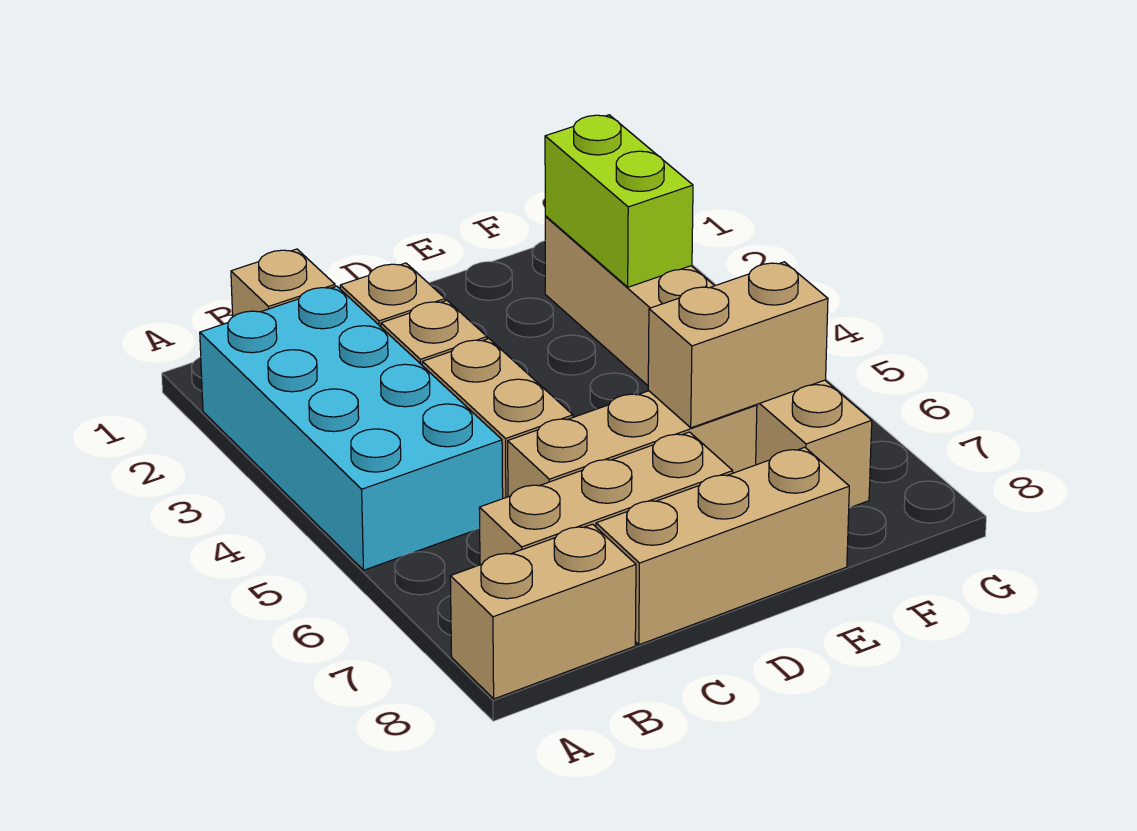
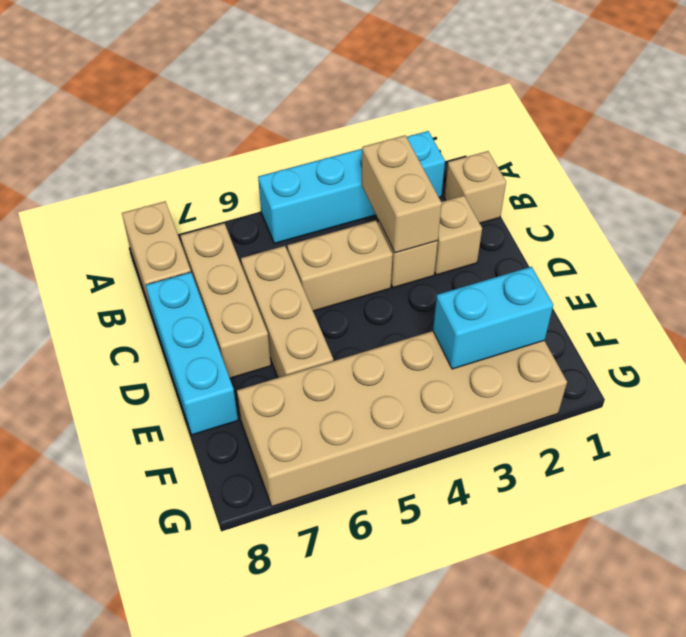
cyan brick A2:B5 level 1 -> cyan brick A2:A5 level 1
tan brick C8:E8 level 1 -> cyan brick C8:E8 level 1
tan brick E6:F6 level 2 -> tan brick B3:C3 level 2
tan brick F2:F7 level 1 -> tan brick F2:G7 level 1
lime brick F2:F3 level 2 -> cyan brick F2:F3 level 2

